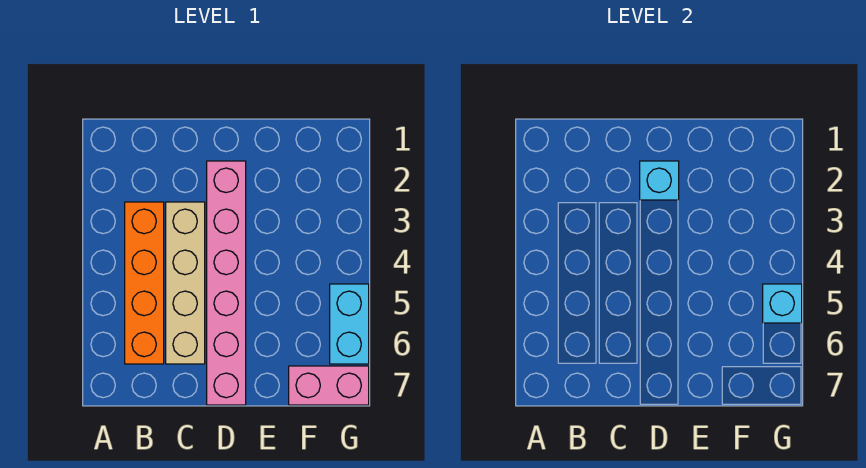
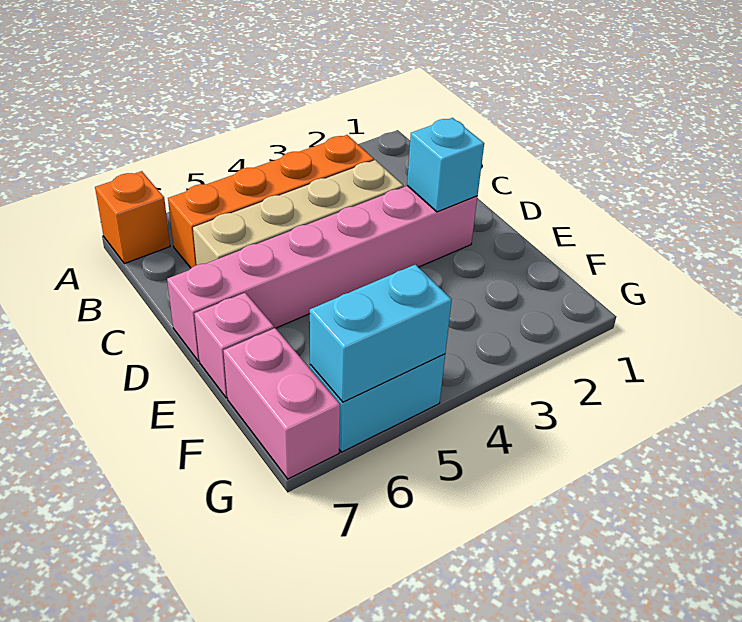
none -> orange brick A7 level 1
none -> pink brick E7 level 1
cyan brick G5 level 2 -> cyan brick G5:G6 level 2

